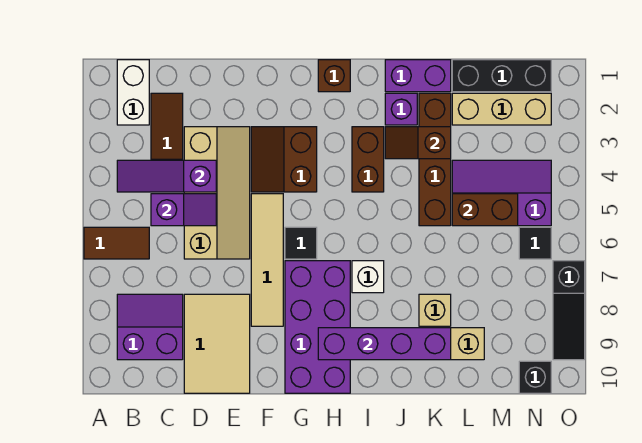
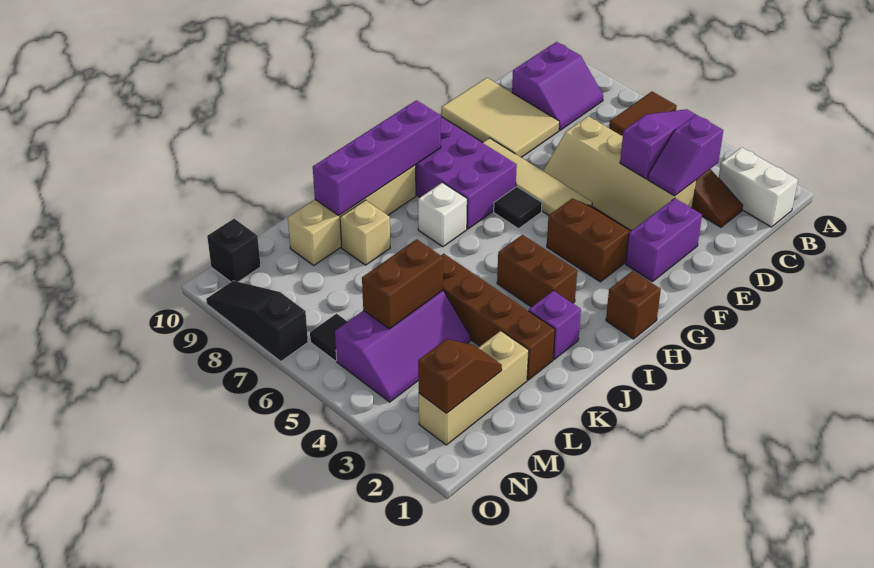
purple slope C5:D5 level 2 top C -> purple slope C3:D3 level 2 top C
purple brick J1:K1 level 1 -> purple brick E2:F2 level 1
brown slope J3:K3 level 2 top K -> brown slope M2:N2 level 2 top N
black brick L1:N1 level 1 -> none

